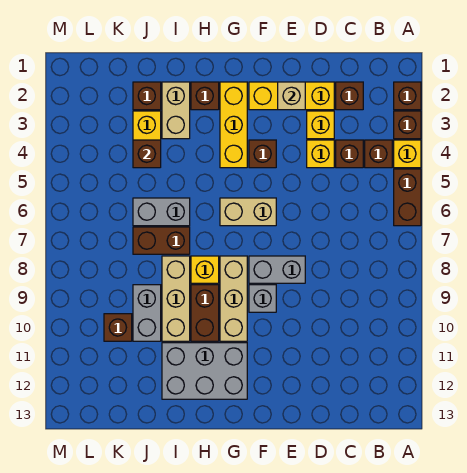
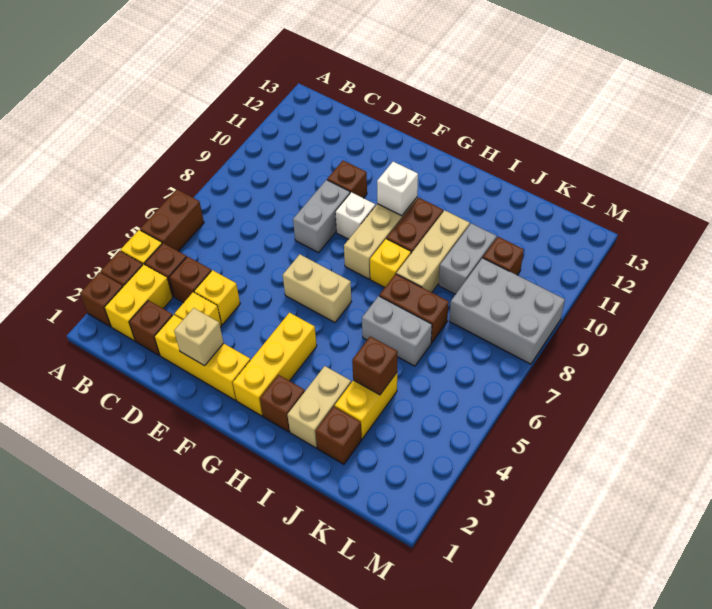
none -> yellow brick B2:B3 level 1
grey brick E8:F8 level 1 -> grey brick E8:E9 level 1
brown brick F4 level 1 -> brown brick E10 level 1
grey brick F9 level 1 -> white brick F9 level 1
none -> white brick G10 level 2
grey brick G11:I12 level 1 -> grey brick K8:M9 level 1

